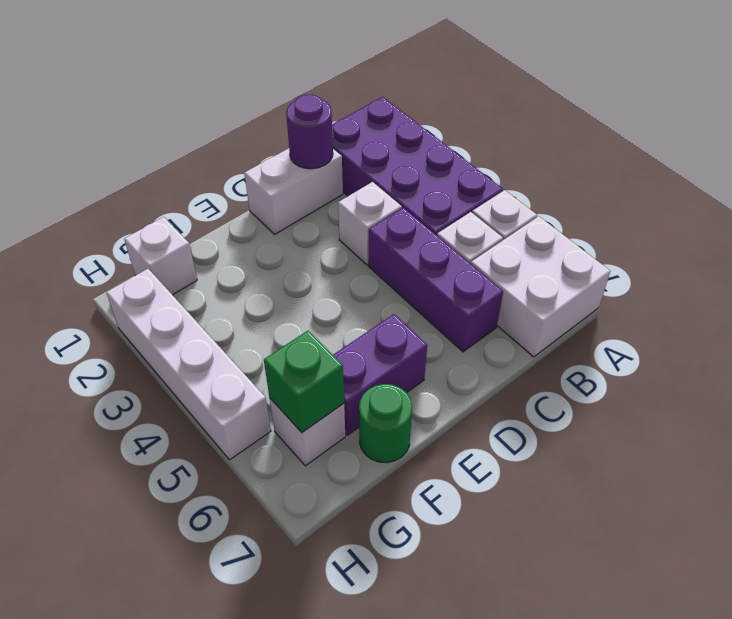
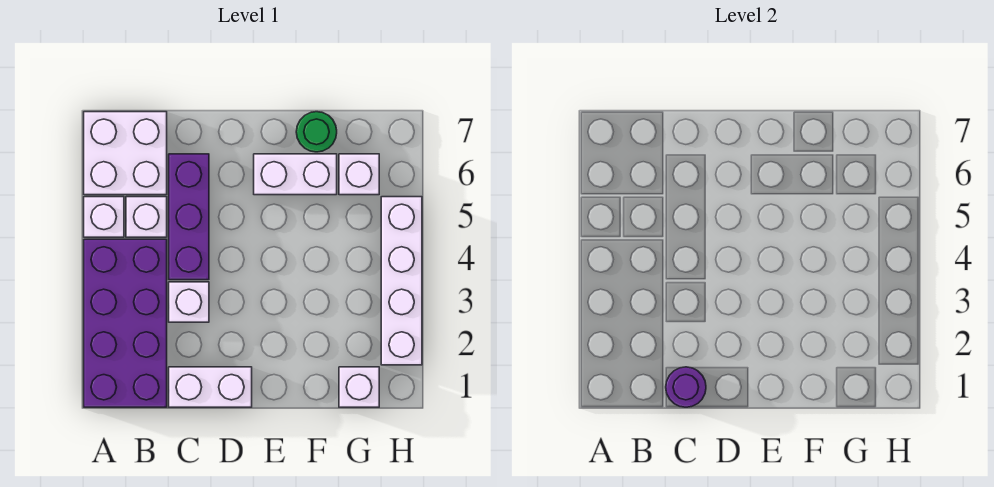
purple brick E6:F6 level 1 -> white brick E6:F6 level 1
green brick G6 level 2 -> none

